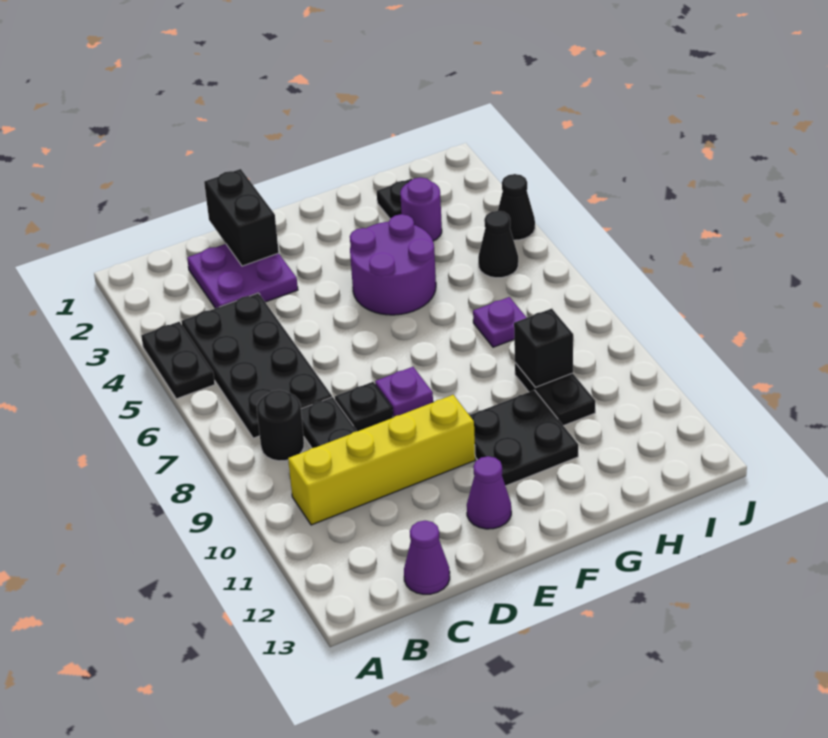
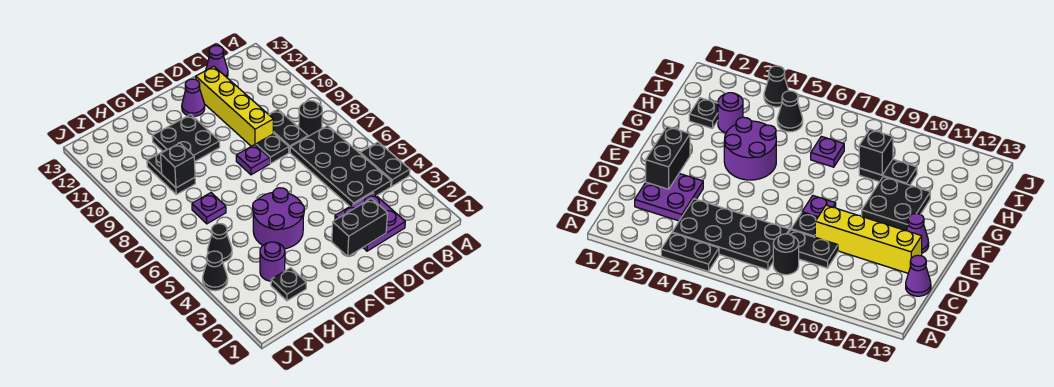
yellow brick B10:E10 level 1 -> yellow brick D9:D12 level 1
black brick D1:D2 level 2 -> black brick D2:E2 level 2

